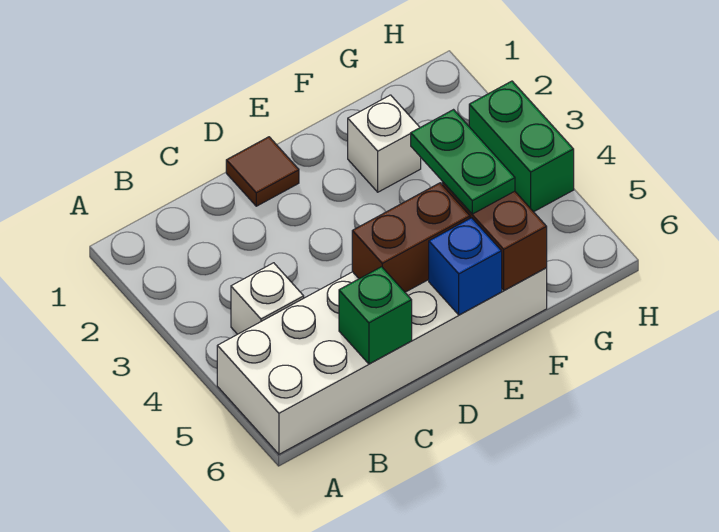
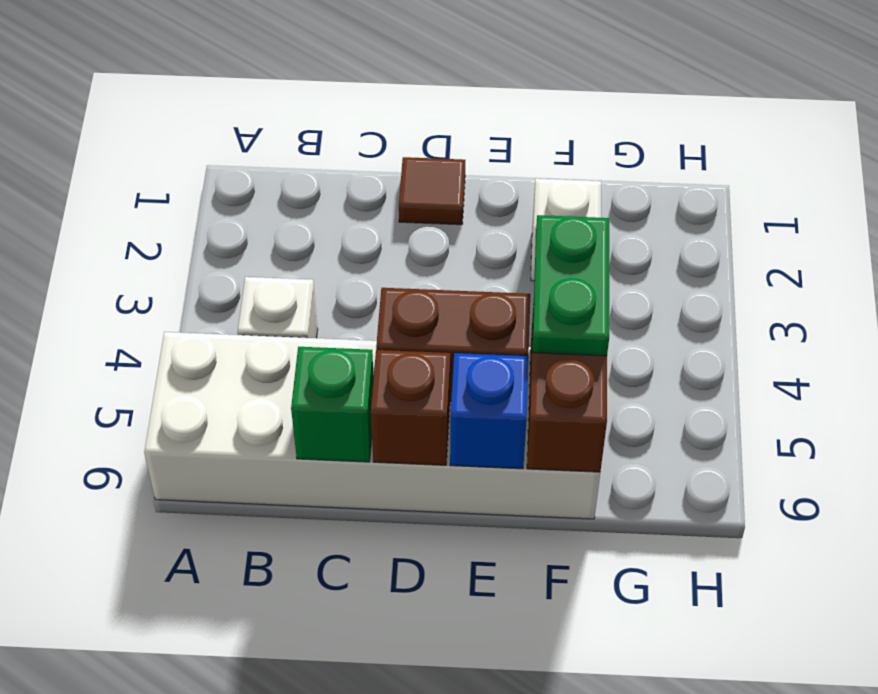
none -> brown brick D6 level 2
green brick H3:H4 level 1 -> none

